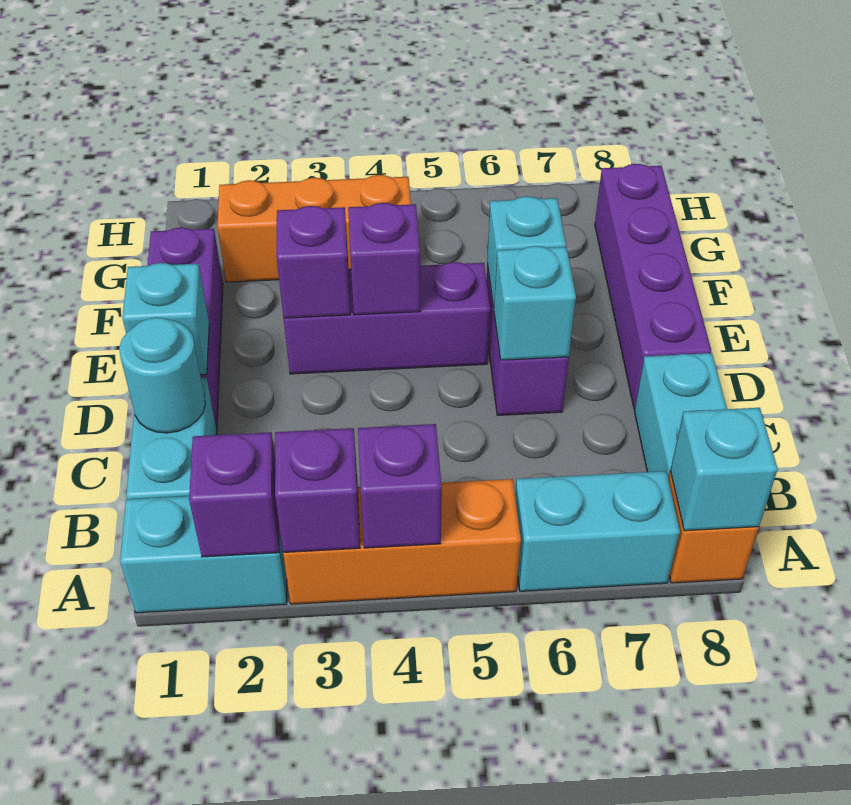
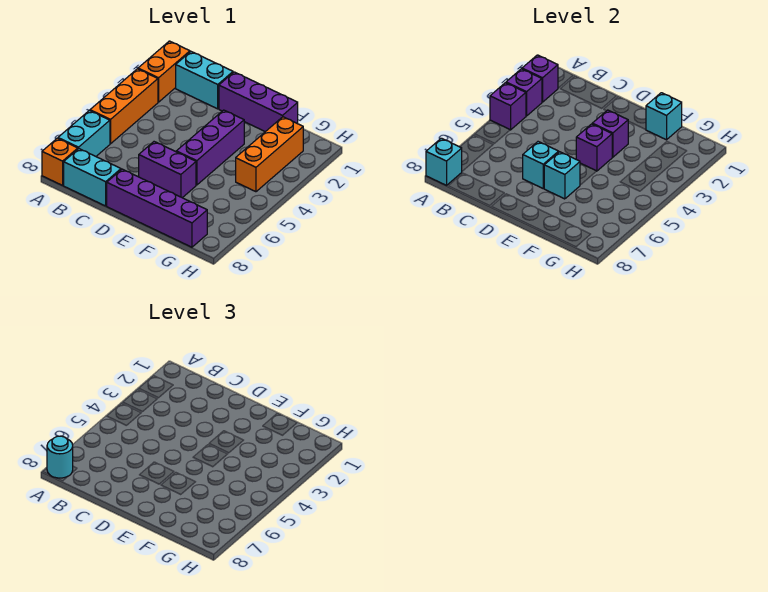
cyan brick A1:A2 level 1 -> orange brick A1:A2 level 1
cyan round brick C1 level 2 -> cyan round brick A8 level 3
cyan brick D1 level 2 -> cyan brick F1 level 2

